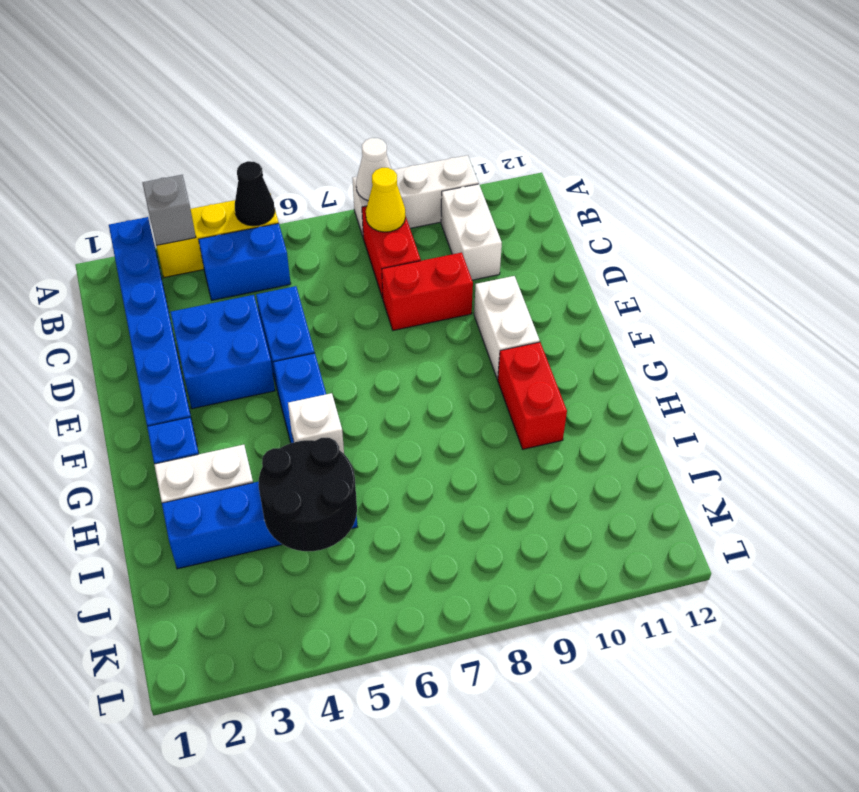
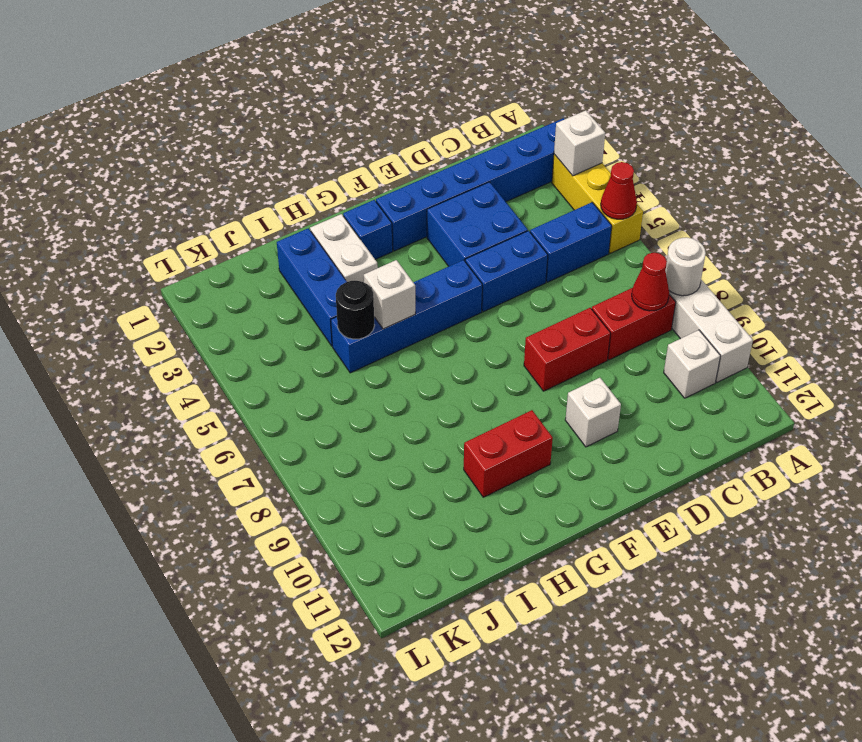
grey brick A3 level 2 -> white brick A3 level 2
black cone A5 level 2 -> red cone A5 level 2
white cone A8 level 2 -> white round brick A8 level 2
blue brick B4:B5 level 1 -> blue brick B5:C5 level 1
yellow cone B8 level 2 -> red cone B8 level 2
white brick B10:C10 level 1 -> white brick B10 level 1
red brick D8:D9 level 1 -> red brick D8:E8 level 1
white brick E10:F10 level 1 -> white brick E10 level 1
black round brick I4:J5 level 2 -> black round brick I5 level 2

